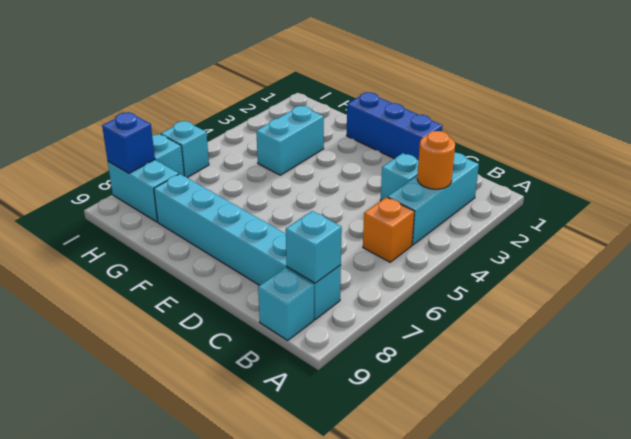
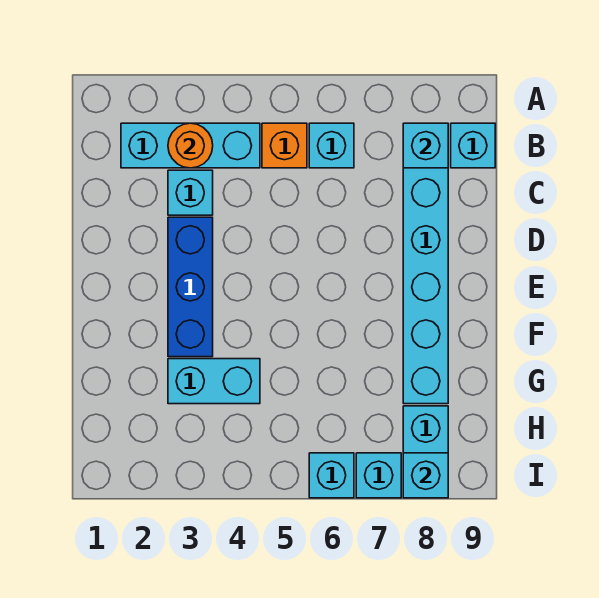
none -> cyan brick B6 level 1
blue brick D1:F1 level 1 -> blue brick D3:F3 level 1
blue brick I8 level 2 -> cyan brick I8 level 2

